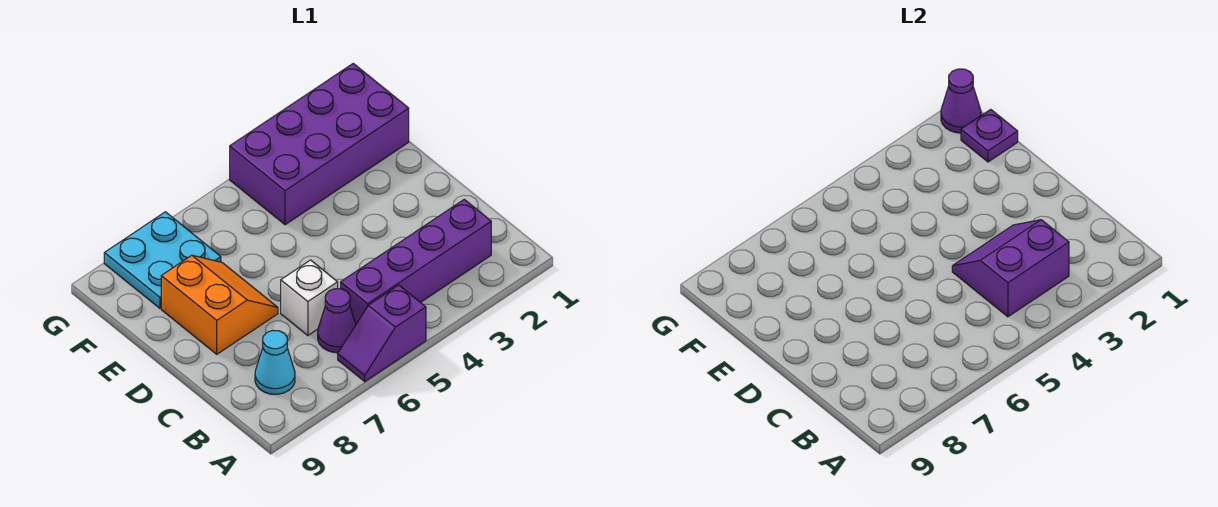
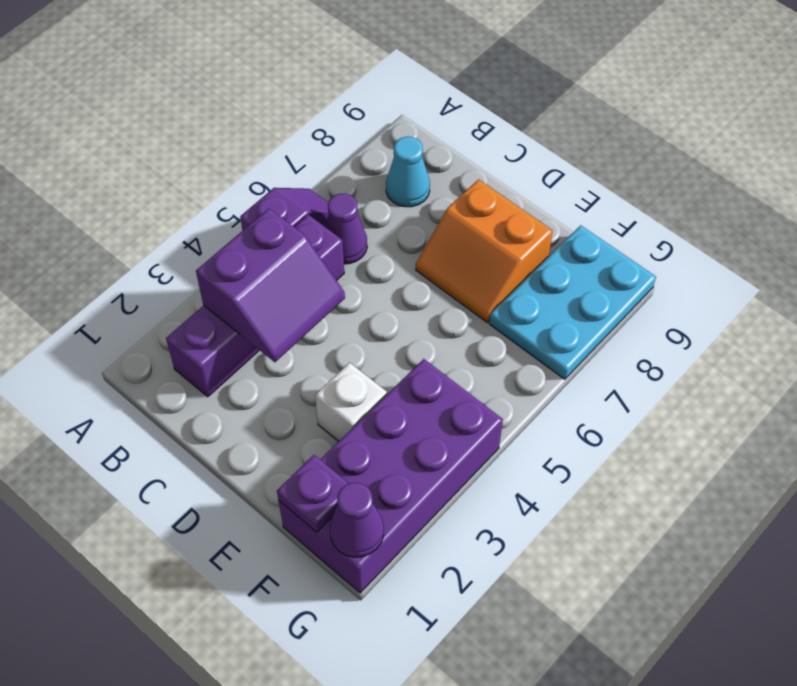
white brick C6 level 1 -> white brick E3 level 1
cyan plate F7:G8 level 1 -> cyan plate F7:G9 level 1

